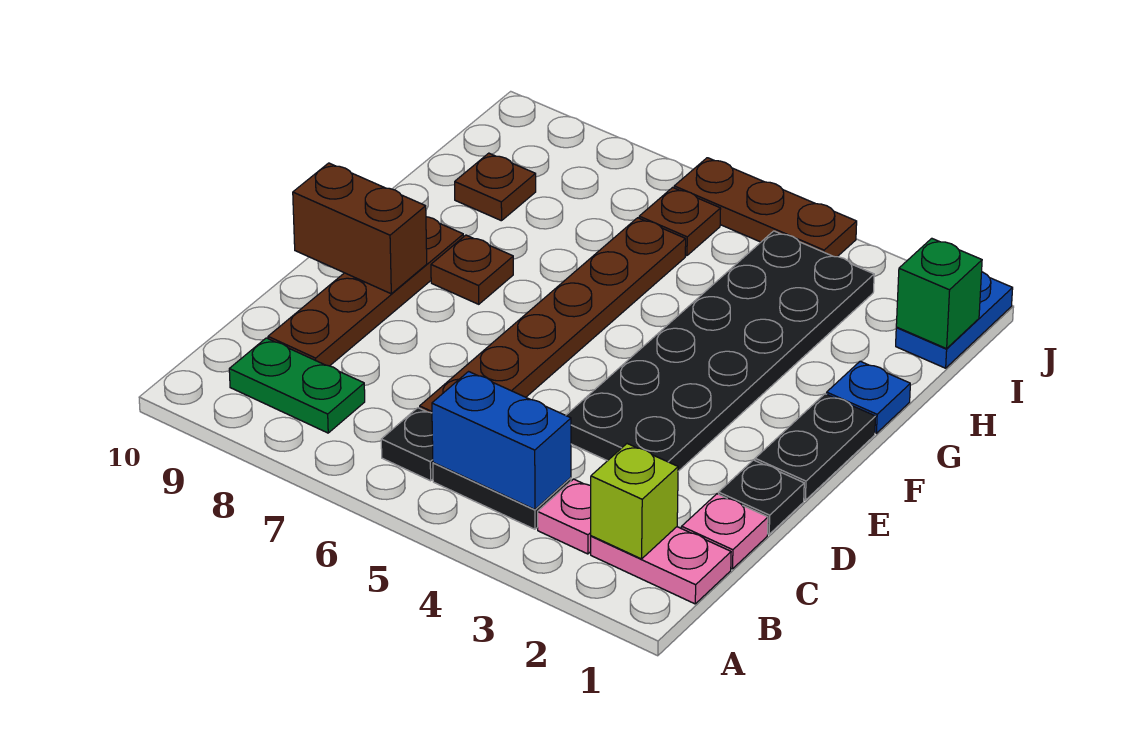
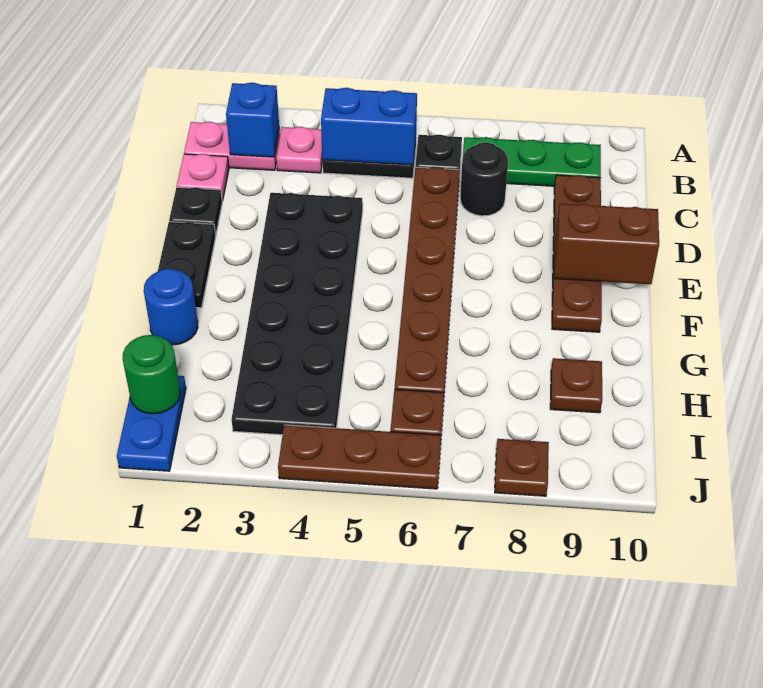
lime brick B2 level 2 -> blue brick B2 level 2
green plate B8:B9 level 1 -> green plate B7:B9 level 1
none -> black round brick C7 level 1
brown plate F8 level 1 -> brown plate J8 level 1
blue plate G1 level 1 -> blue round brick G1 level 1
green brick I1 level 2 -> green round brick I1 level 2

